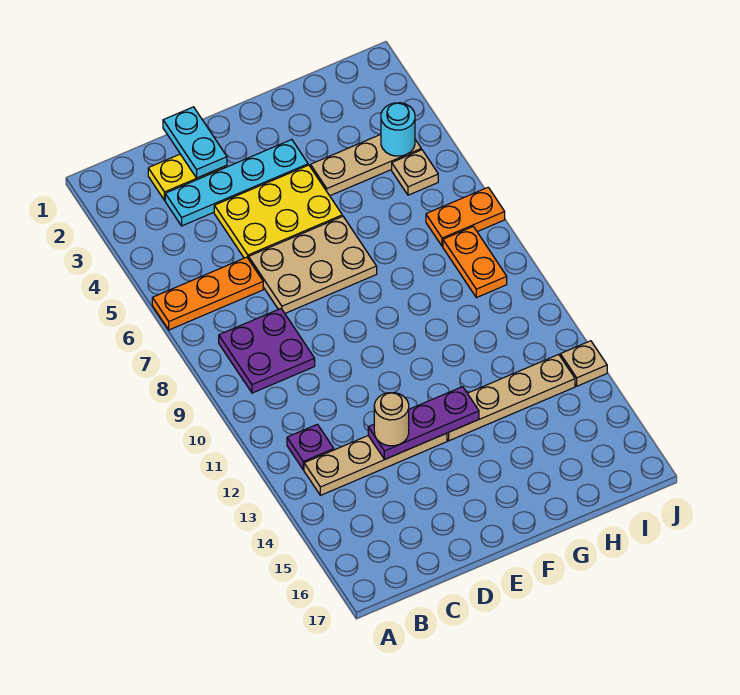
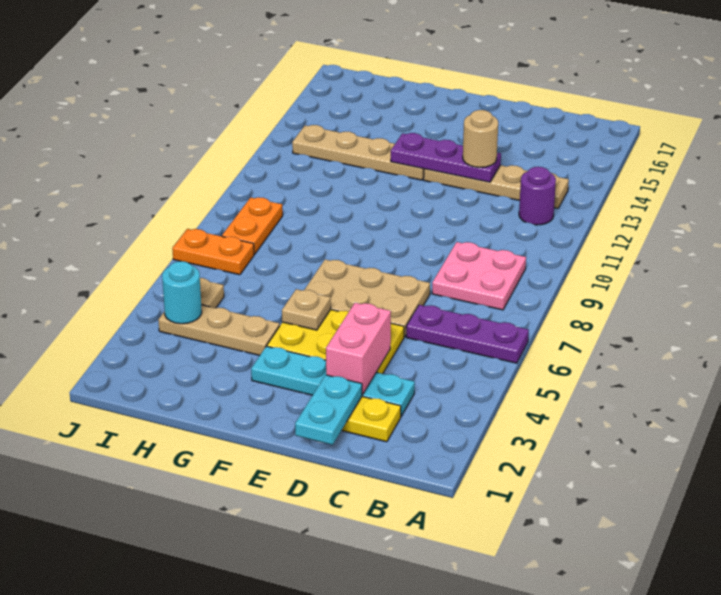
orange plate A6:C6 level 1 -> purple plate A6:C6 level 1
purple plate B8:C9 level 1 -> pink plate B8:C9 level 1
purple plate B12 level 1 -> purple round brick B12 level 1
none -> pink brick D3:D4 level 2
tan plate J13 level 1 -> tan plate F5 level 2

